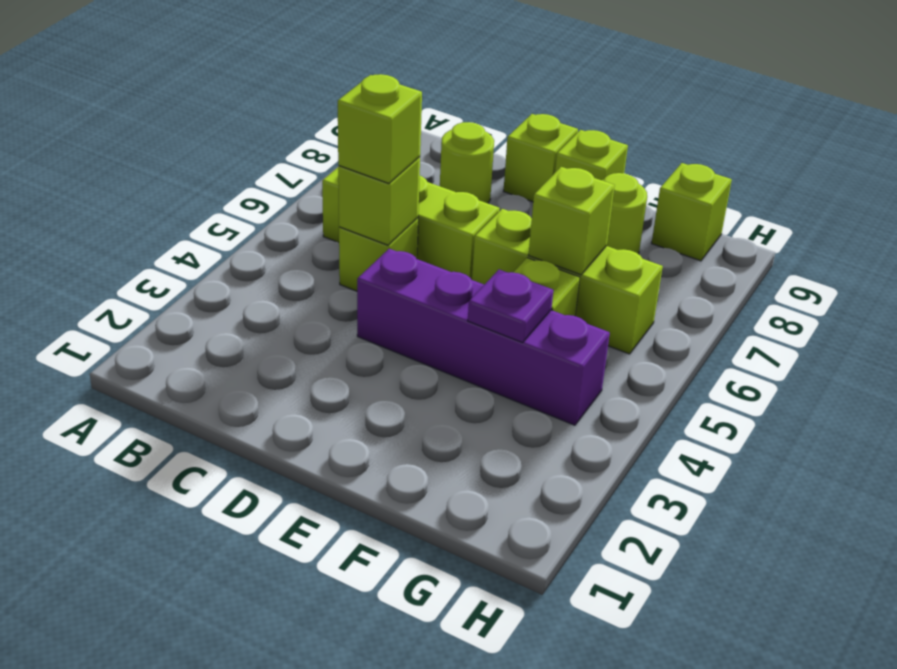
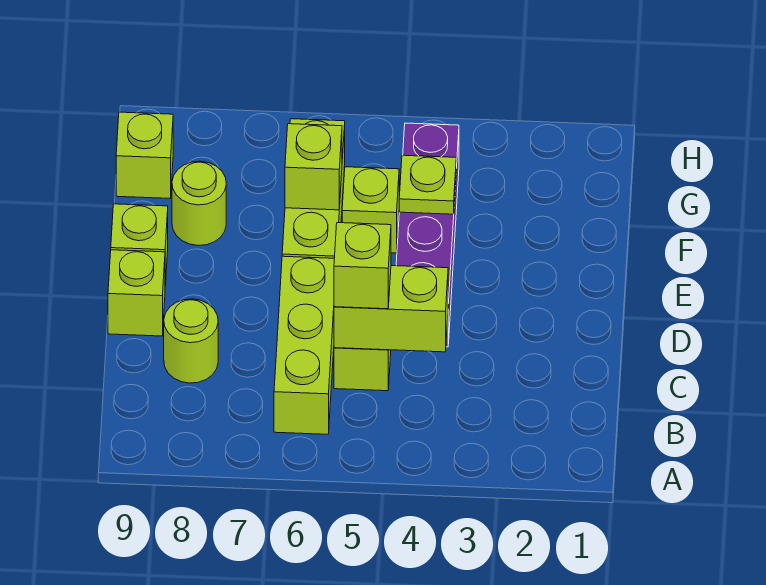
lime brick C5 level 2 -> lime brick C4:C5 level 2
purple plate F4 level 2 -> lime plate F4 level 2

